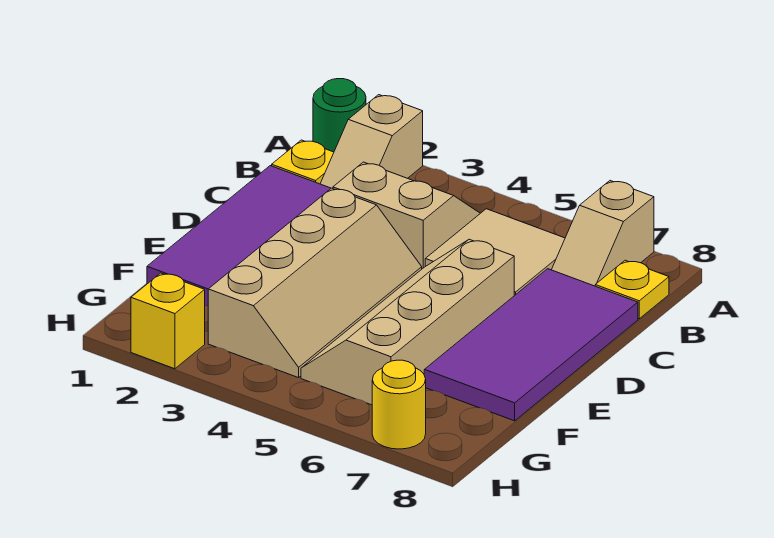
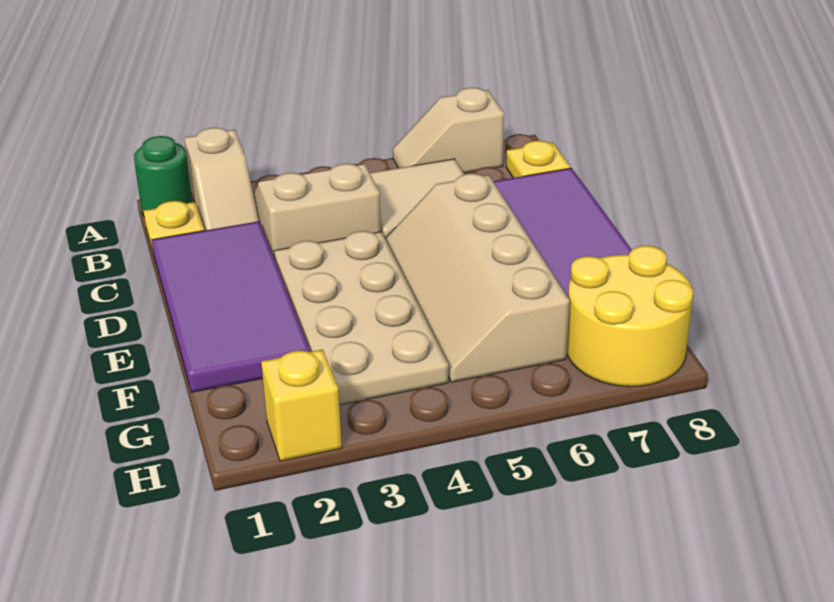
tan slope A7:B7 level 1 top A -> tan slope A6:A7 level 1 top 7
tan slope D3:G4 level 1 top 3 -> tan plate D3:G4 level 1
yellow round brick H7 level 1 -> yellow round brick G7:H8 level 1

